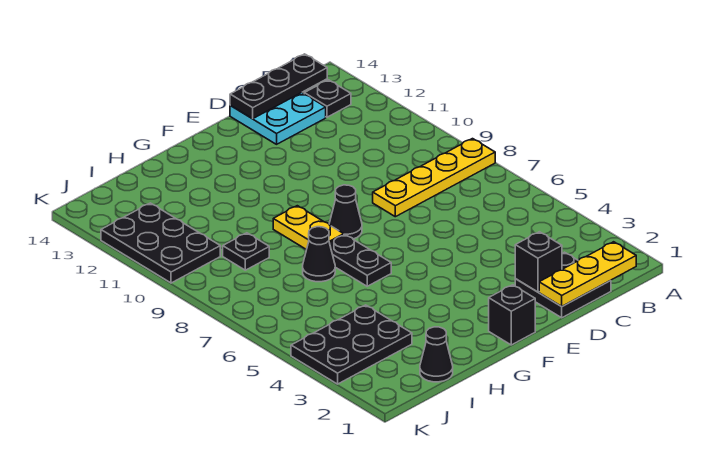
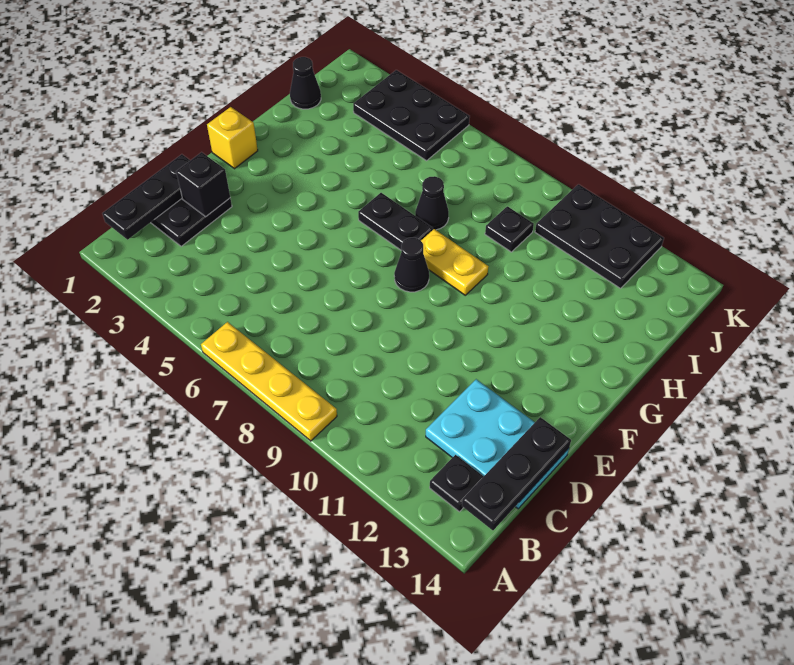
yellow plate A8:D8 level 1 -> yellow plate A6:A9 level 1
yellow plate B1:D1 level 2 -> black plate B1:D1 level 2
cyan plate C13:D14 level 1 -> cyan plate C12:D14 level 1
black brick F1 level 1 -> yellow brick F1 level 1
black plate I3:K4 level 1 -> black plate J3:K5 level 1

